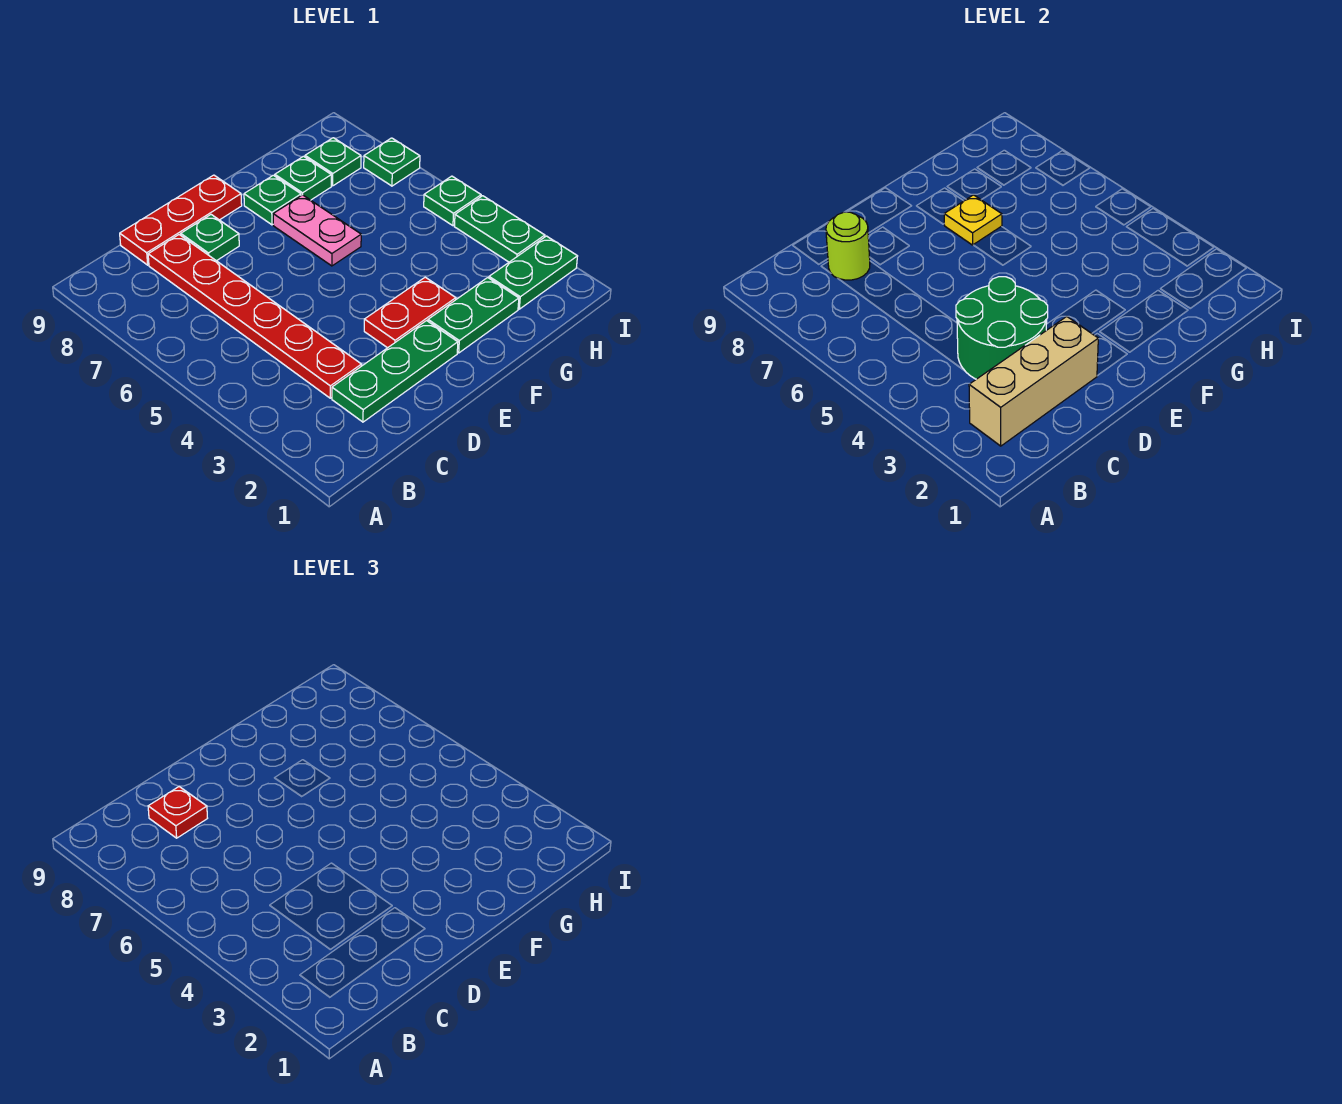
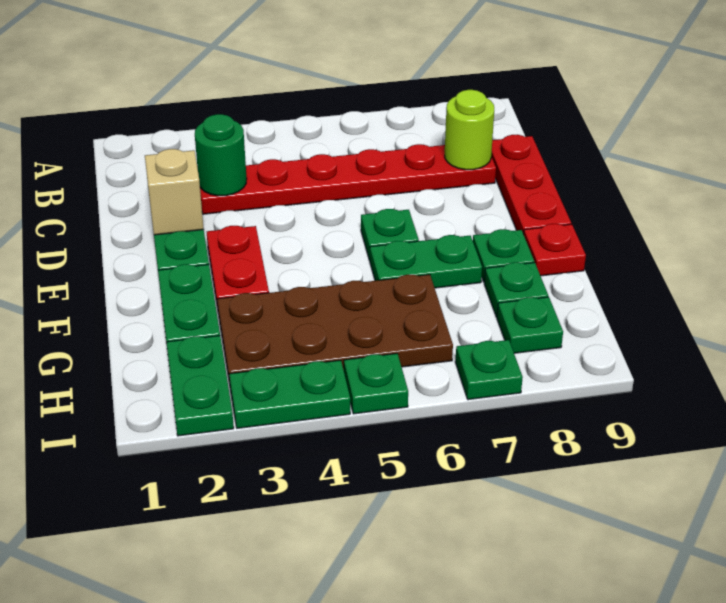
tan brick B2:D2 level 2 -> tan brick D2 level 2
green round brick C3:D4 level 2 -> green round brick C3 level 2
red plate C8 level 3 -> red plate F9 level 1
green plate D8 level 1 -> green plate E6 level 1
pink plate F6:F7 level 1 -> green plate F6:F7 level 1
yellow plate F7 level 2 -> none
none -> brown plate G3:H6 level 1

